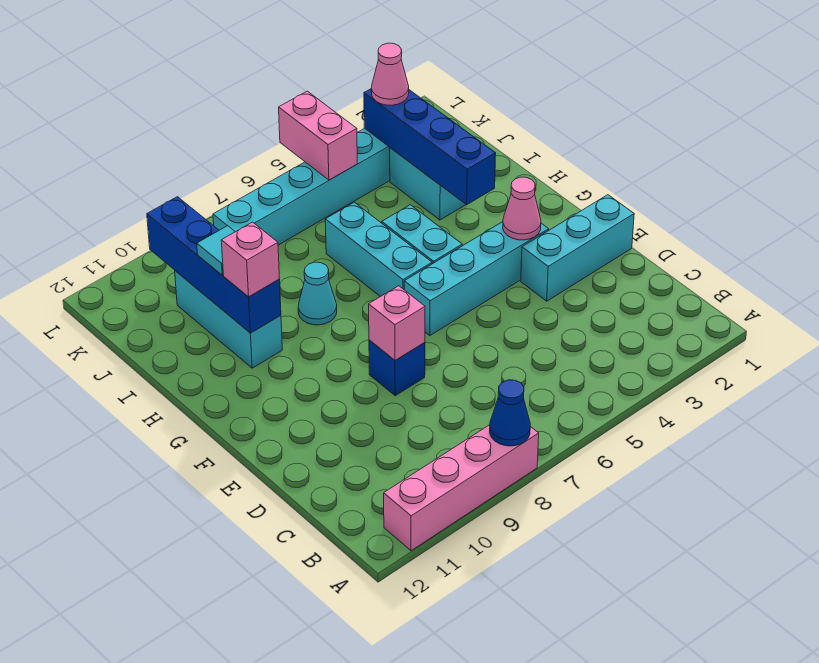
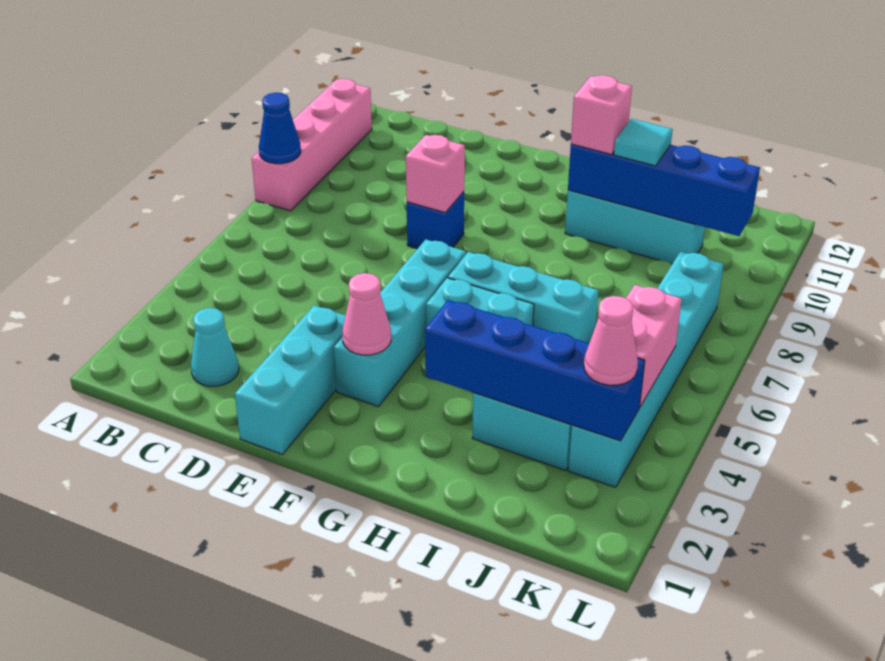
cyan cone H8 level 1 -> cyan cone C2 level 1
pink brick K5:L5 level 2 -> pink brick K4:K5 level 2

